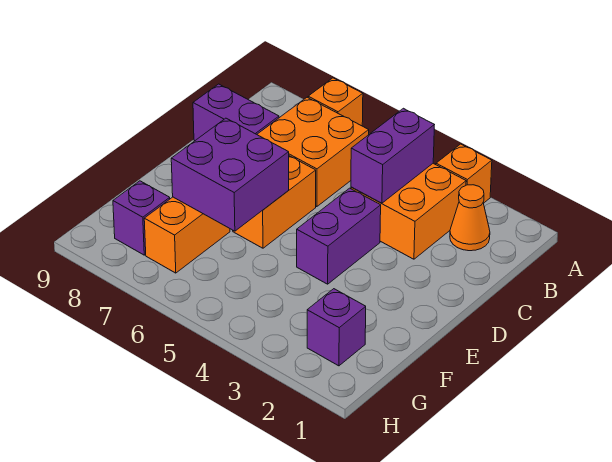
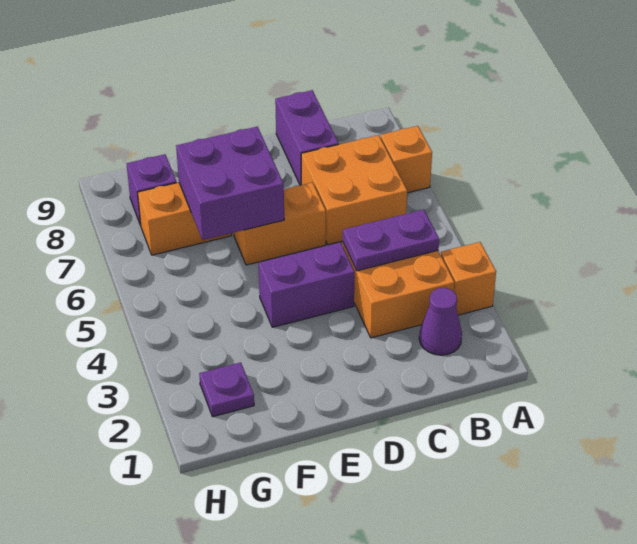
orange cone B2 level 1 -> purple cone B2 level 1
purple brick B4:C4 level 2 -> purple plate B4:C4 level 2
purple brick G2 level 1 -> purple plate G2 level 1

